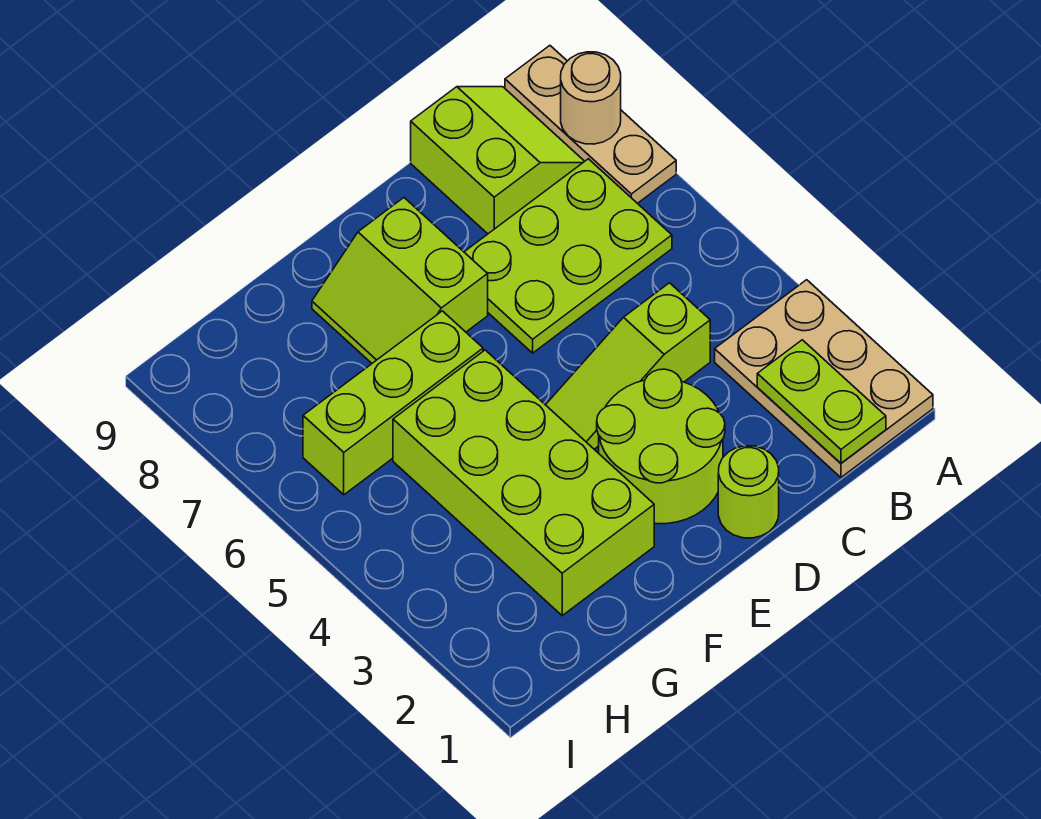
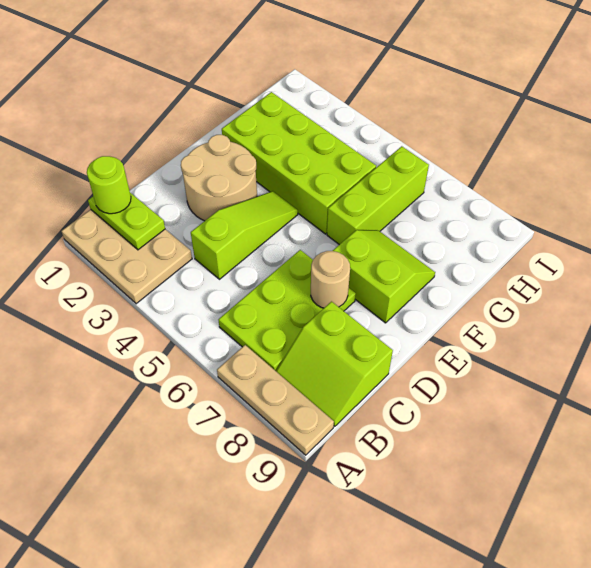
tan round brick A8 level 2 -> tan round brick D7 level 2
lime round brick D1 level 1 -> lime round brick B1 level 3
lime round brick D2:E3 level 1 -> tan round brick D2:E3 level 1

